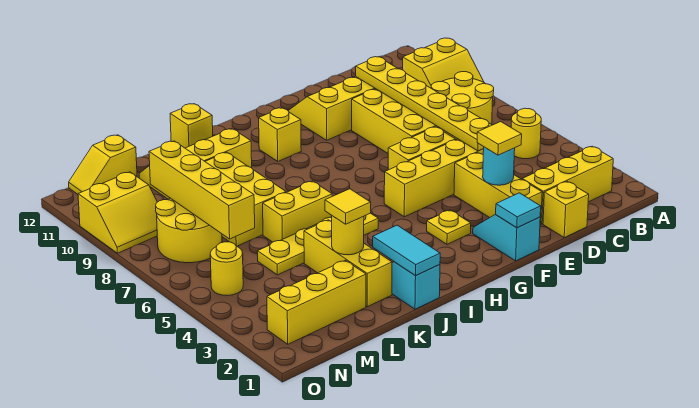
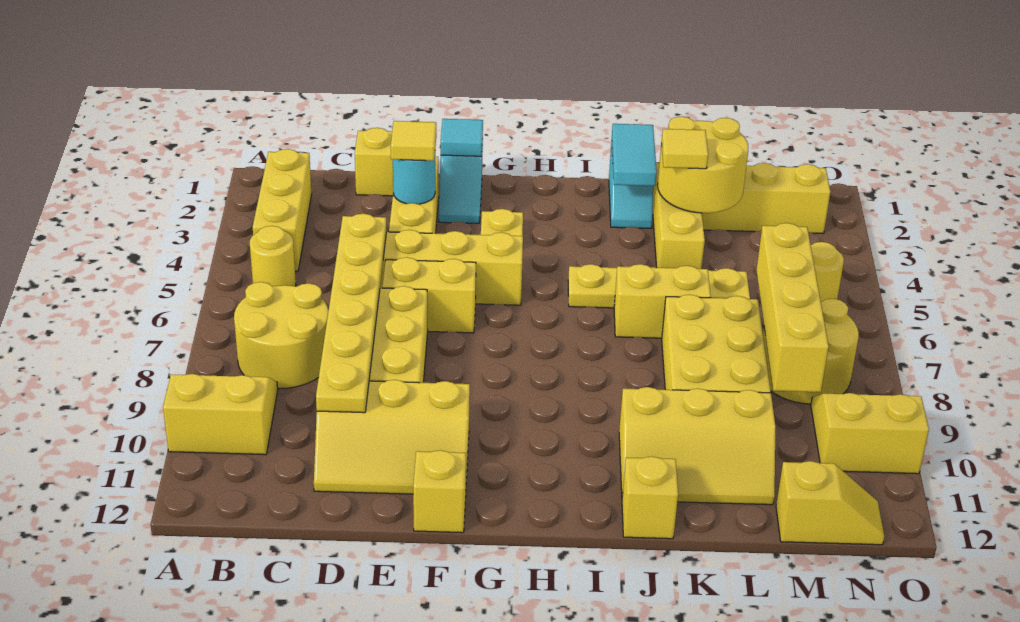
yellow brick B2:D2 level 1 -> yellow brick B2:B4 level 1
yellow brick H10 level 1 -> yellow brick F12 level 1
yellow round brick K3 level 2 -> yellow round brick K2:L3 level 2

